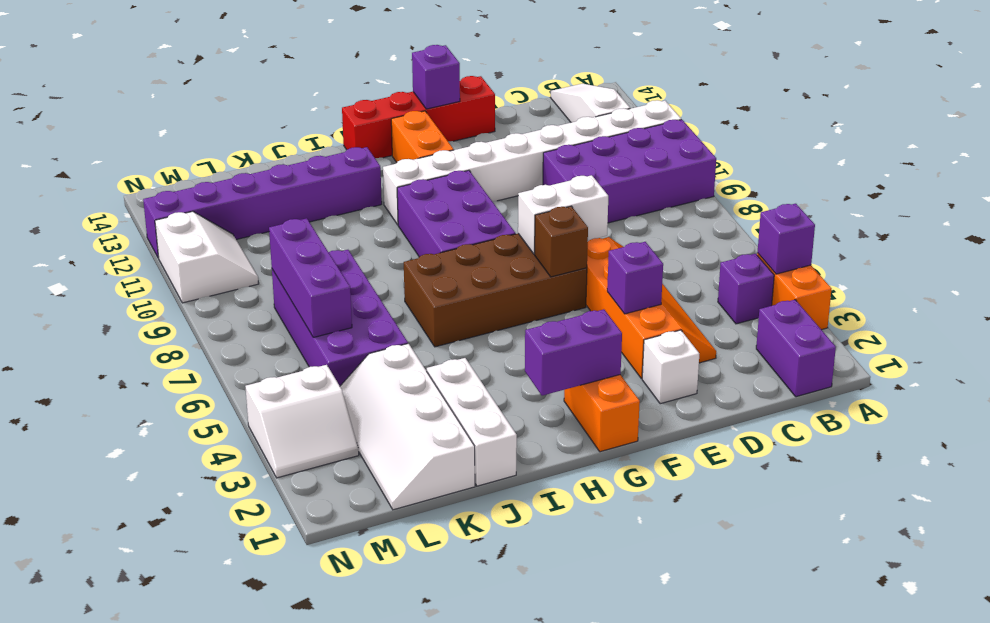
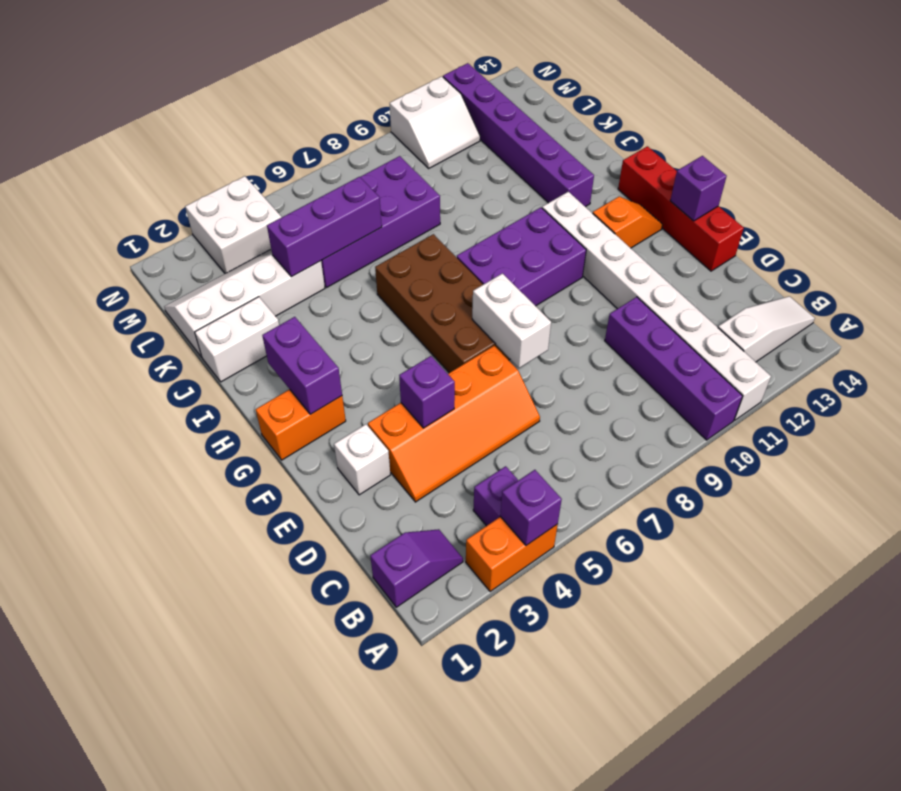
purple brick A9:D10 level 1 -> purple brick A10:D10 level 1
purple brick B1:B2 level 1 -> purple slope B1:B2 level 1 top 1
brown brick F6 level 2 -> none
orange brick G12:G13 level 1 -> orange slope G12:G13 level 1 top 12
white brick J1:J3 level 1 -> white brick J1:J2 level 1
purple brick L6:L8 level 2 -> purple brick K4:K6 level 2
white slope M3:N4 level 1 top 4 -> white brick M3:N4 level 1

